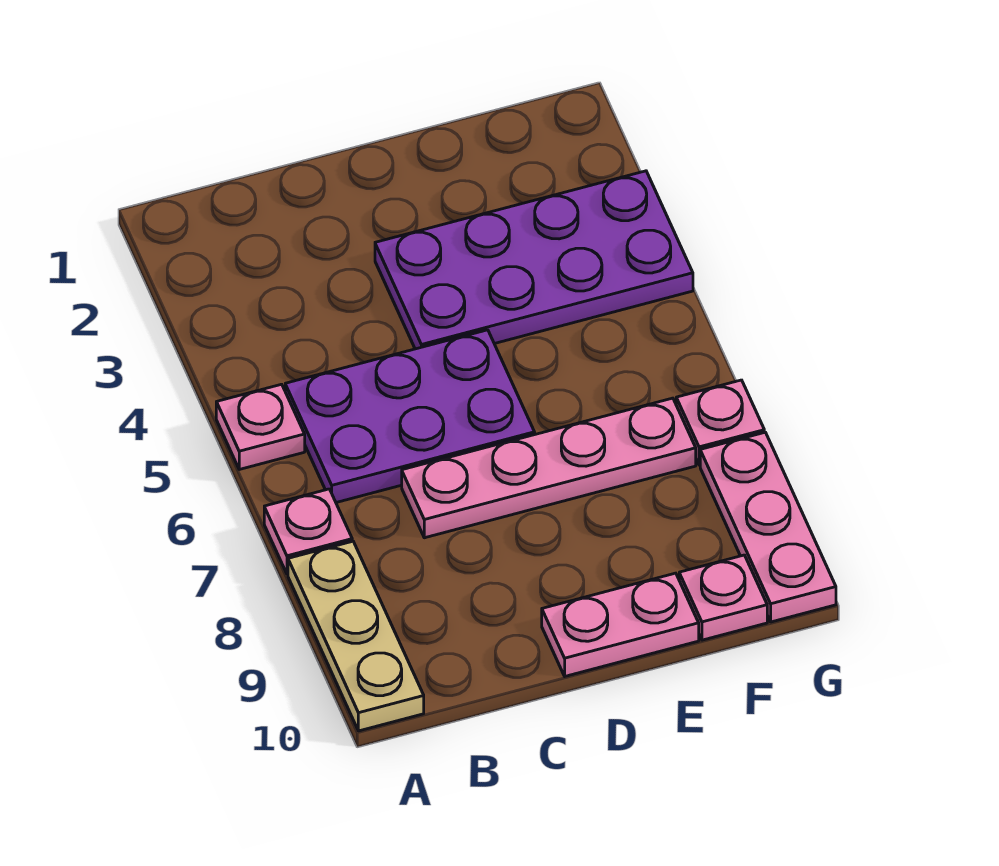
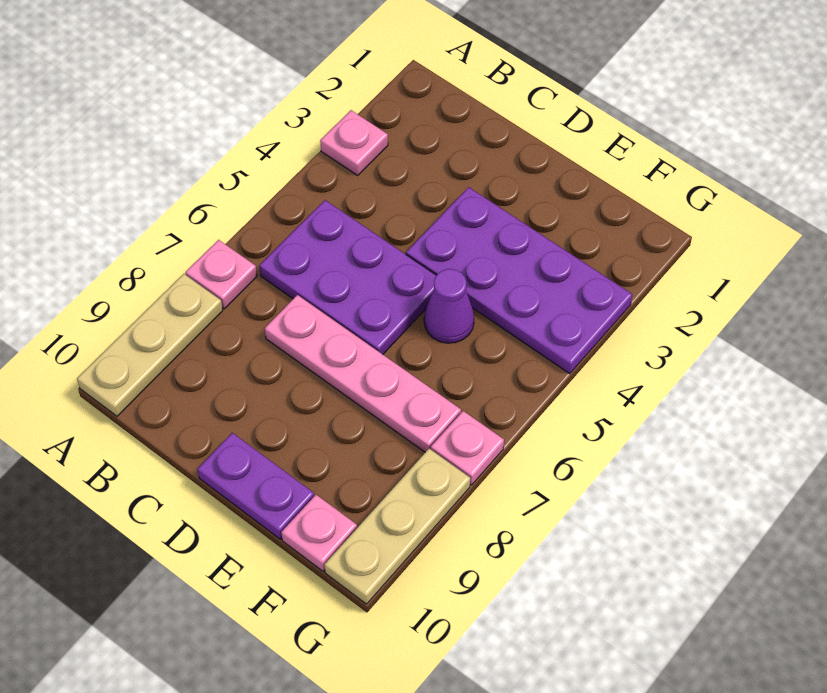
pink plate A5 level 1 -> pink plate A3 level 1
pink plate D10:E10 level 1 -> purple plate D10:E10 level 1
none -> purple cone E5 level 1
pink plate G8:G10 level 1 -> tan plate G8:G10 level 1

